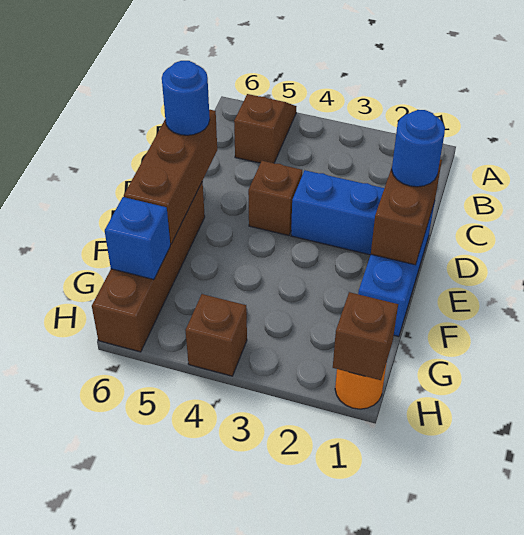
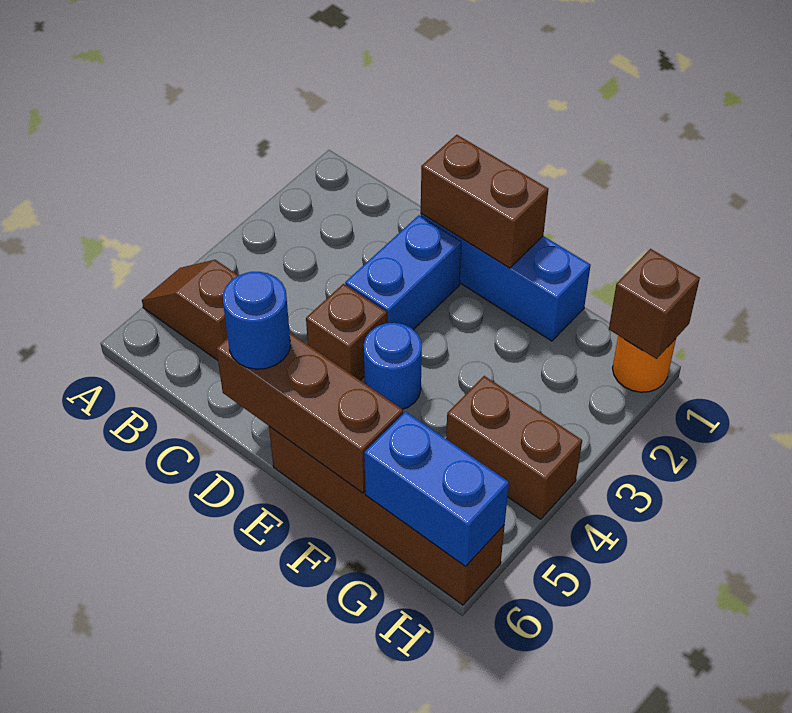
blue round brick D1 level 3 -> blue round brick E4 level 1
blue brick G6 level 2 -> blue brick G6:H6 level 2
brown brick H4 level 1 -> brown brick G4:H4 level 1

